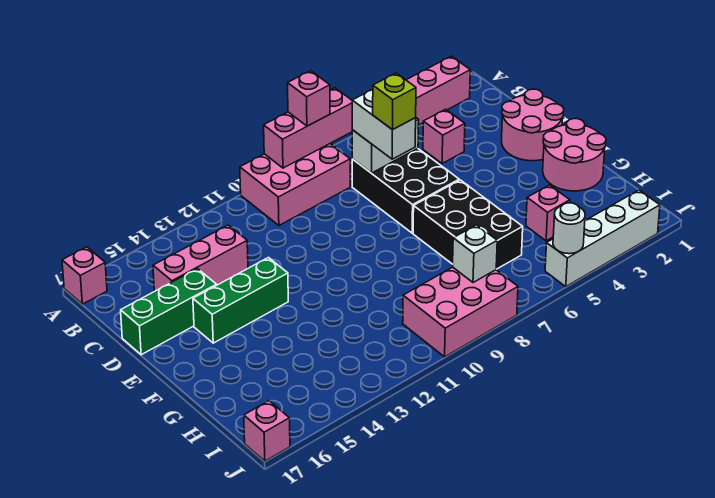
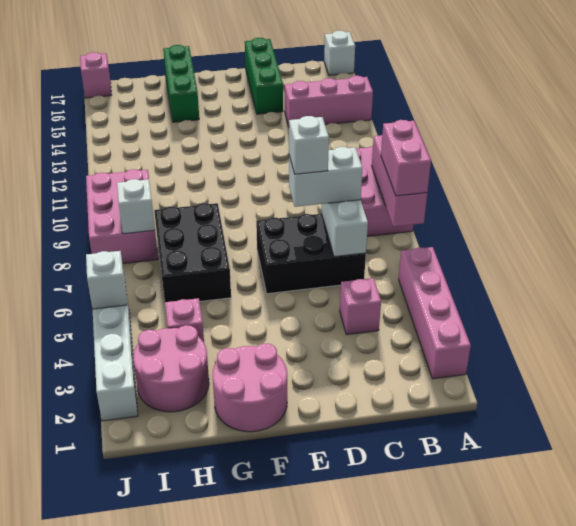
pink brick A8 level 3 -> pink brick A7:A8 level 3
pink brick A17 level 1 -> white brick A17 level 1
pink brick C13:C15 level 1 -> pink brick A14:C14 level 1
pink round brick D1:E2 level 1 -> pink round brick H2:I3 level 1
lime brick D7 level 4 -> white brick D7 level 4
green brick E13:E15 level 1 -> green brick G15:G17 level 1
black brick F6:H7 level 1 -> black brick G6:H8 level 1
white round brick J5 level 2 -> white brick J5 level 2

